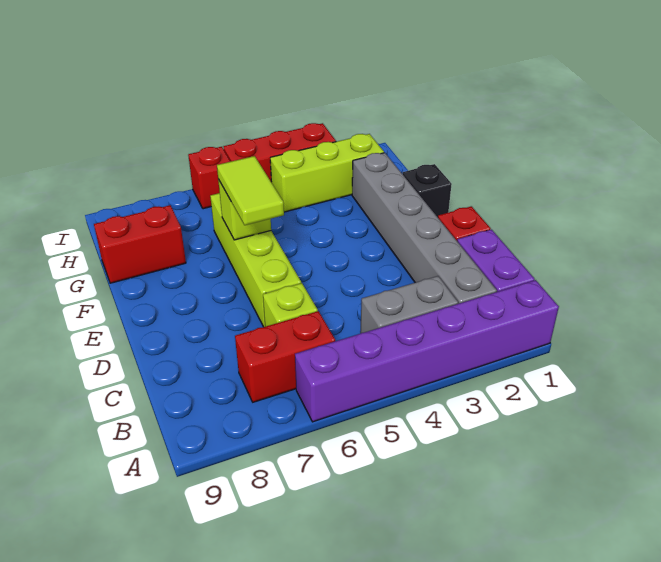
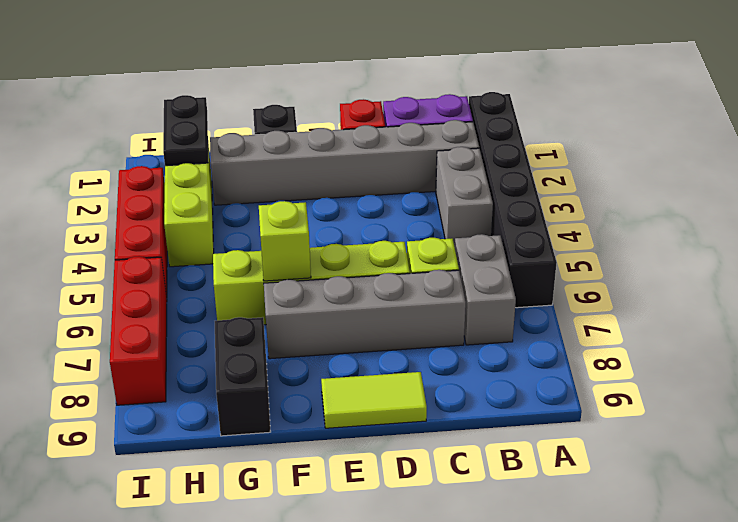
purple brick A1:A6 level 1 -> black brick A1:A6 level 1
red brick B6:B7 level 1 -> grey brick B6:B7 level 1
none -> grey brick C7:F7 level 1
lime tile E6:F6 level 3 -> lime tile D9:E9 level 1
red brick G8:G9 level 1 -> black brick G8:G9 level 1
none -> black plate H1:H2 level 2
red brick I6 level 1 -> red brick I6:I8 level 1

